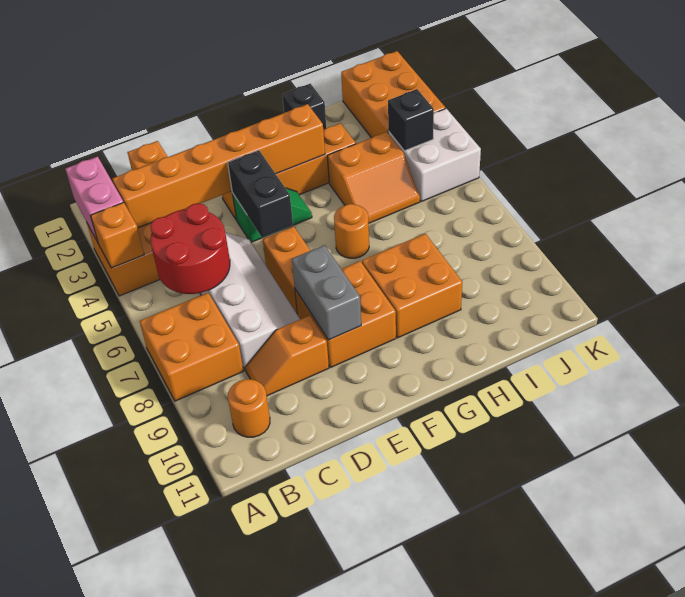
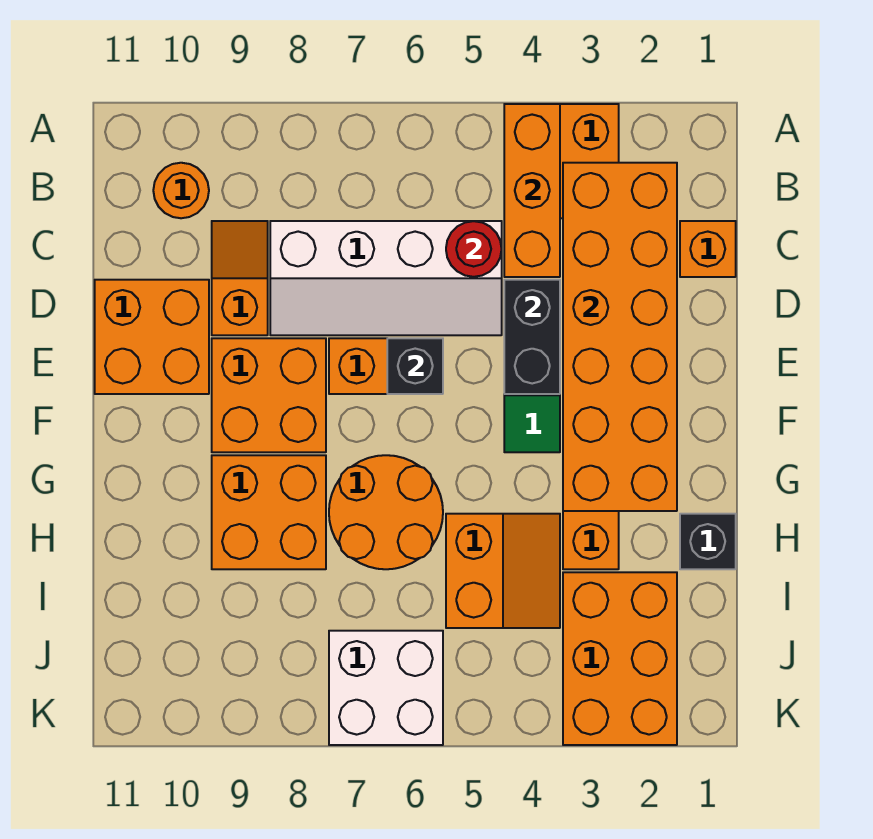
pink brick A2:A3 level 2 -> none
orange brick A4 level 2 -> orange brick A4:C4 level 2
orange brick A7:B8 level 1 -> orange brick D10:E11 level 1
orange brick B3:G3 level 2 -> orange brick B2:G3 level 2
red round brick B5:C6 level 2 -> red round brick C5 level 2
black brick E4:E5 level 2 -> black brick D4:E4 level 2
grey brick E8:E9 level 2 -> none
orange round brick G6 level 1 -> orange round brick G6:H7 level 1
orange slope H4:I5 level 1 top 4 -> orange slope H4:I5 level 1 top 5
orange brick J1:K3 level 1 -> orange brick I2:K3 level 1
white brick J4:K5 level 1 -> white brick J6:K7 level 1
black brick J4 level 2 -> black brick E6 level 2

